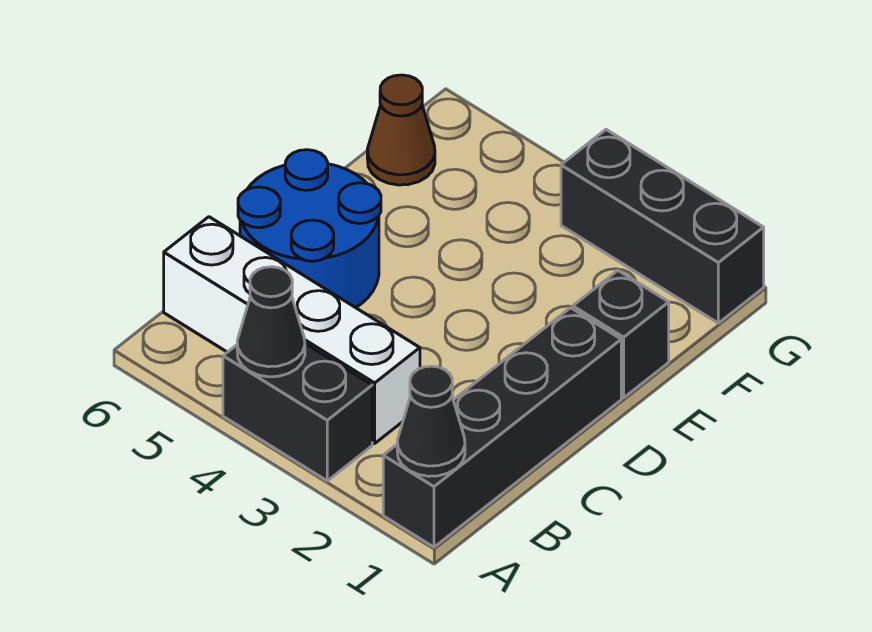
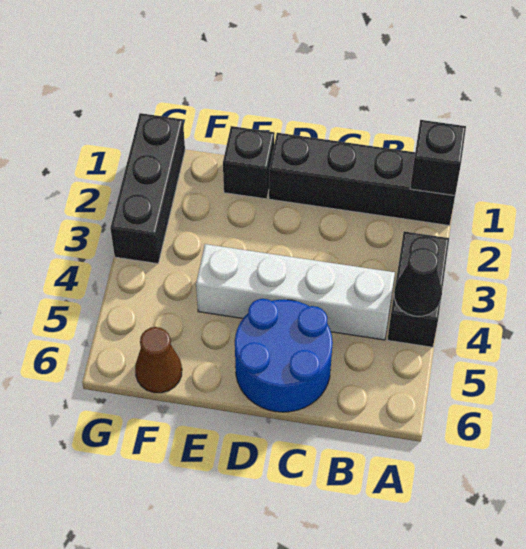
black cone A1 level 2 -> black brick A1 level 2
white brick B3:B6 level 1 -> white brick B4:E4 level 1

